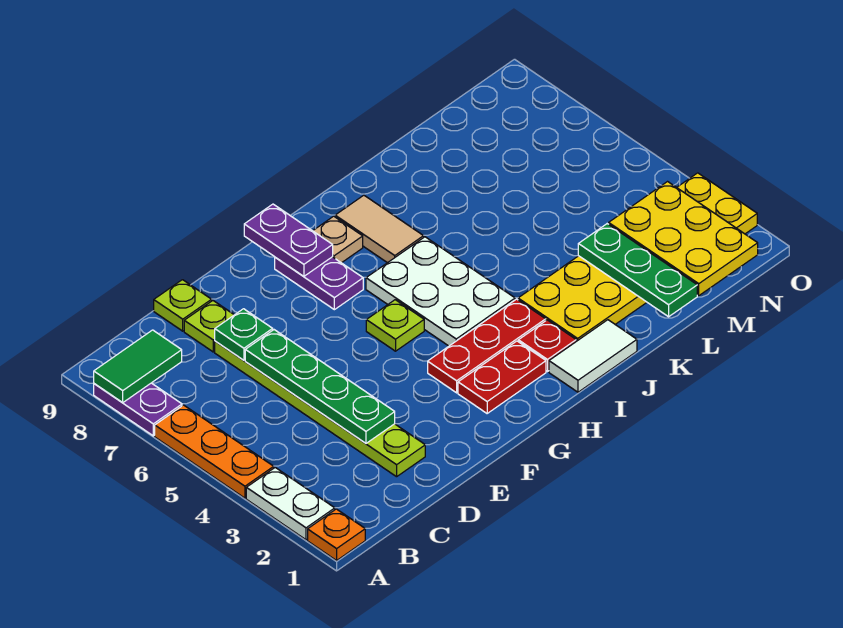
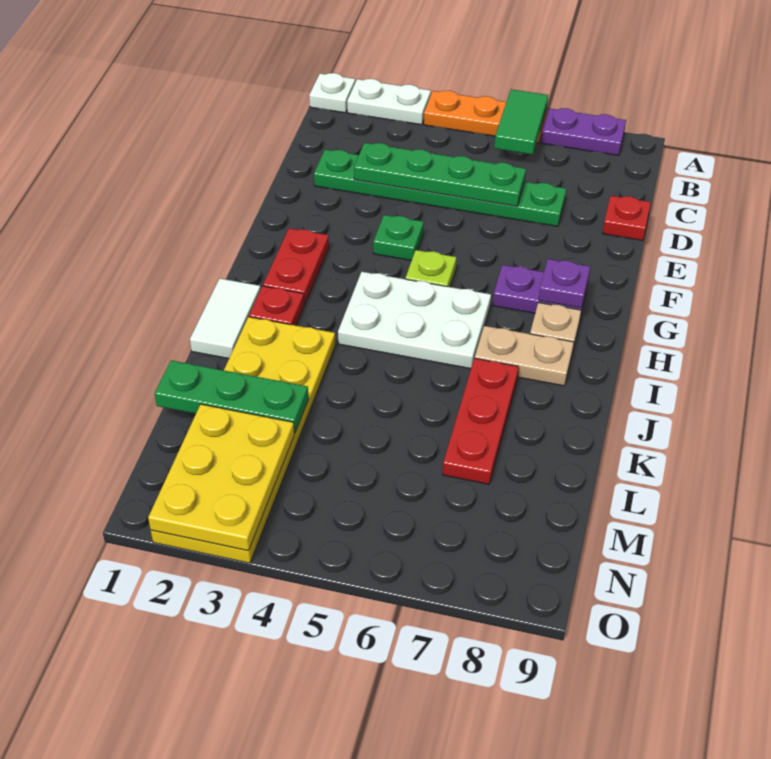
orange plate A1 level 1 -> white plate A1 level 1
green tile A8:B8 level 2 -> green tile A6:B6 level 2
lime plate D2:D7 level 1 -> green plate D2:D7 level 1
green plate D7 level 2 -> green plate F4 level 1
lime plate D8 level 1 -> none
lime plate D9 level 1 -> red plate D9 level 1
red plate G3:I3 level 1 -> red plate J7:L7 level 1
purple plate G8:G9 level 2 -> purple plate G8 level 2
tan tile I7:I8 level 1 -> tan plate I7:I8 level 1
yellow plate M1:N3 level 2 -> yellow plate M2:O3 level 2

